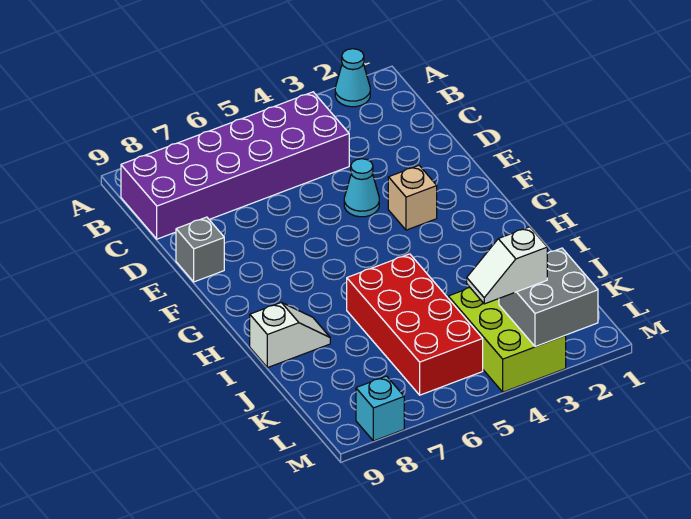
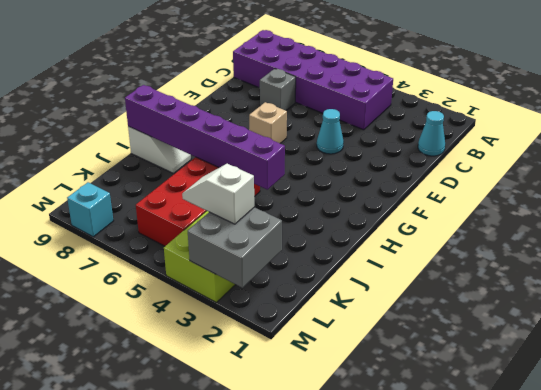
cyan cone A2 level 1 -> cyan cone C1 level 1
grey brick E9 level 1 -> grey brick D7 level 1
tan brick F3 level 1 -> tan brick F6 level 1
none -> purple brick I4:I9 level 2

